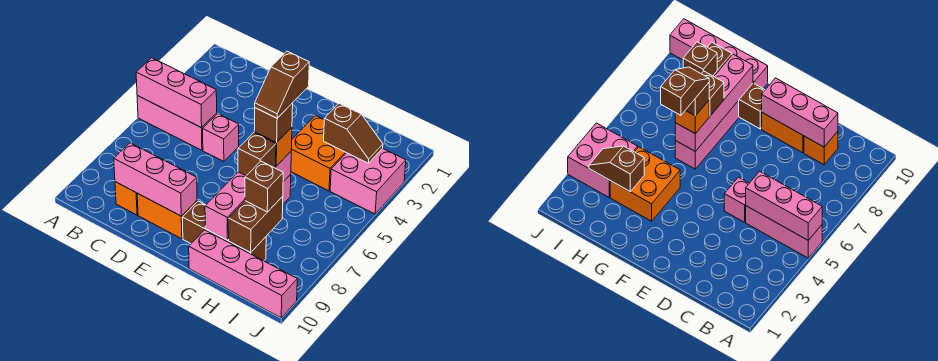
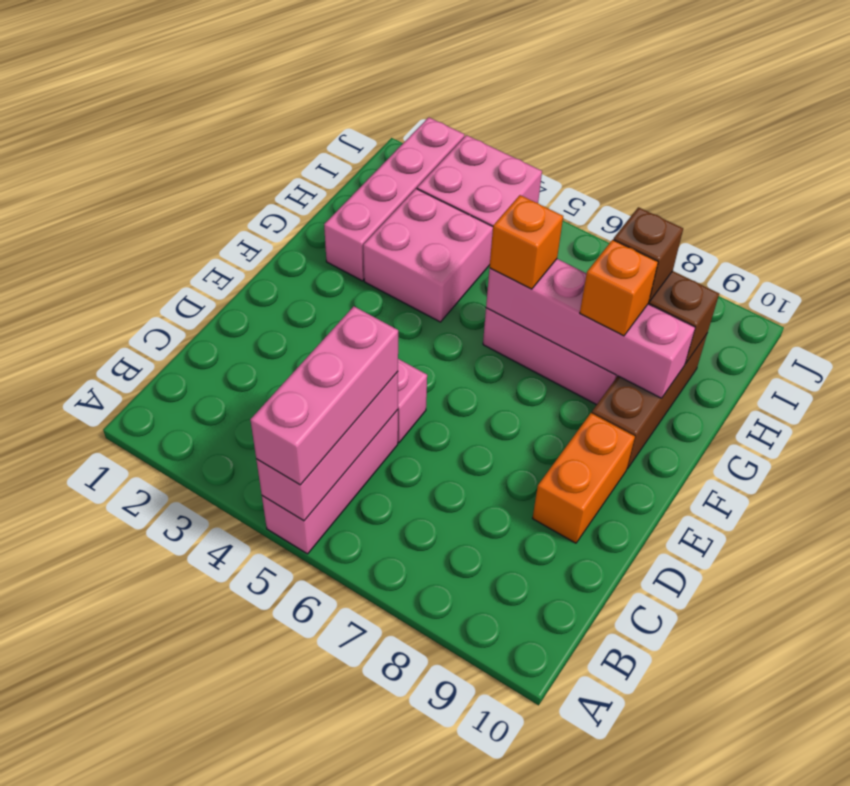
orange brick C9 level 1 -> orange brick G8 level 3
pink brick C9:E9 level 2 -> pink brick A5:C5 level 3
orange brick G3:H4 level 1 -> pink brick G3:H4 level 1
brown slope G5:G6 level 5 top 5 -> none
brown brick G6 level 4 -> none
brown brick G7 level 3 -> none
pink brick G10:J10 level 1 -> pink brick G2:J2 level 1
brown slope H3:I3 level 2 top H -> none

